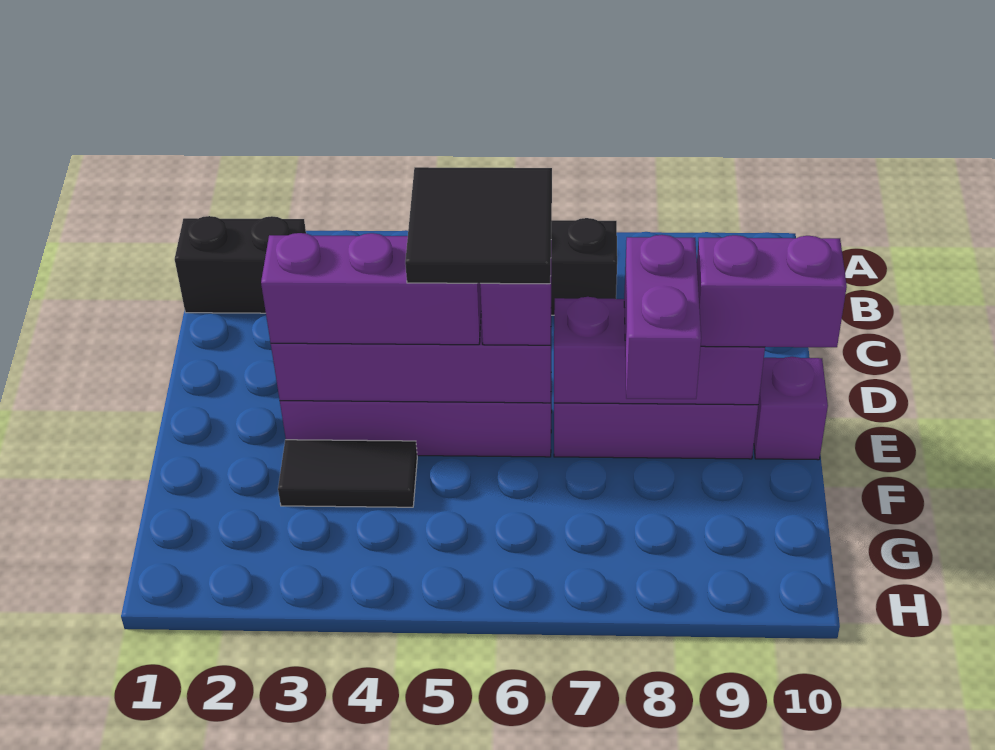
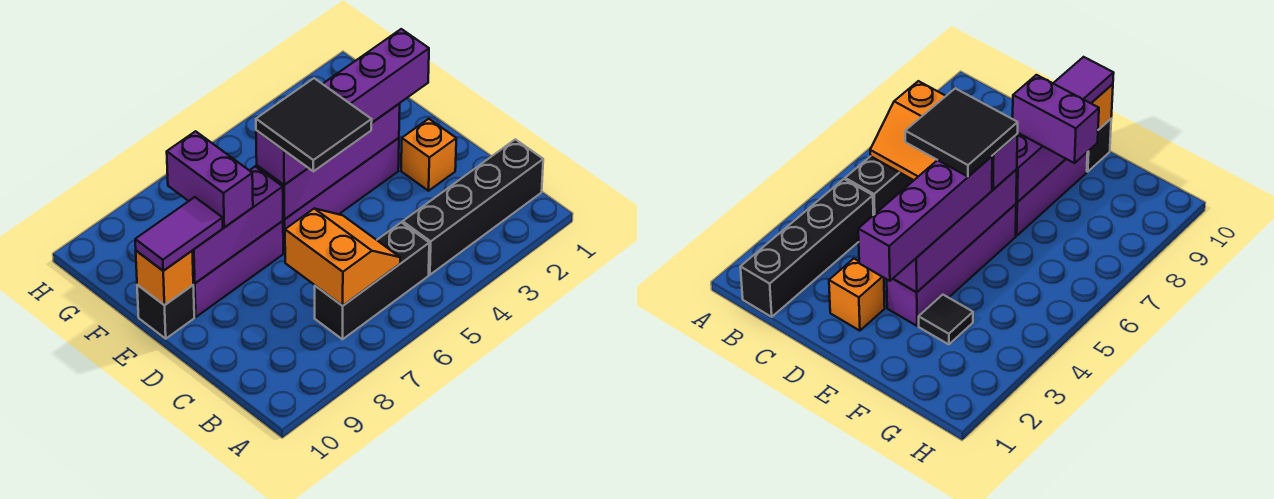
black brick B1:B2 level 1 -> black brick B1:B4 level 1
none -> orange slope B6:C7 level 2 top 7
none -> orange brick D2 level 1
purple brick E3:E5 level 3 -> purple brick E2:E5 level 3
purple brick E9:E10 level 3 -> purple tile E9:E10 level 3
purple brick E10 level 1 -> black brick E10 level 1
none -> orange brick E10 level 2
black tile F3:F4 level 1 -> black tile F3 level 1

